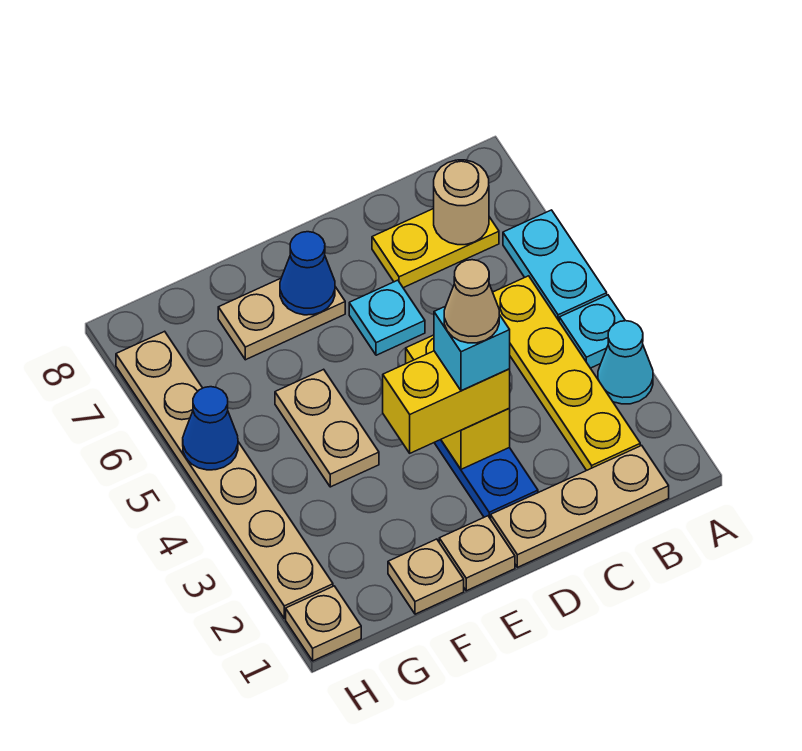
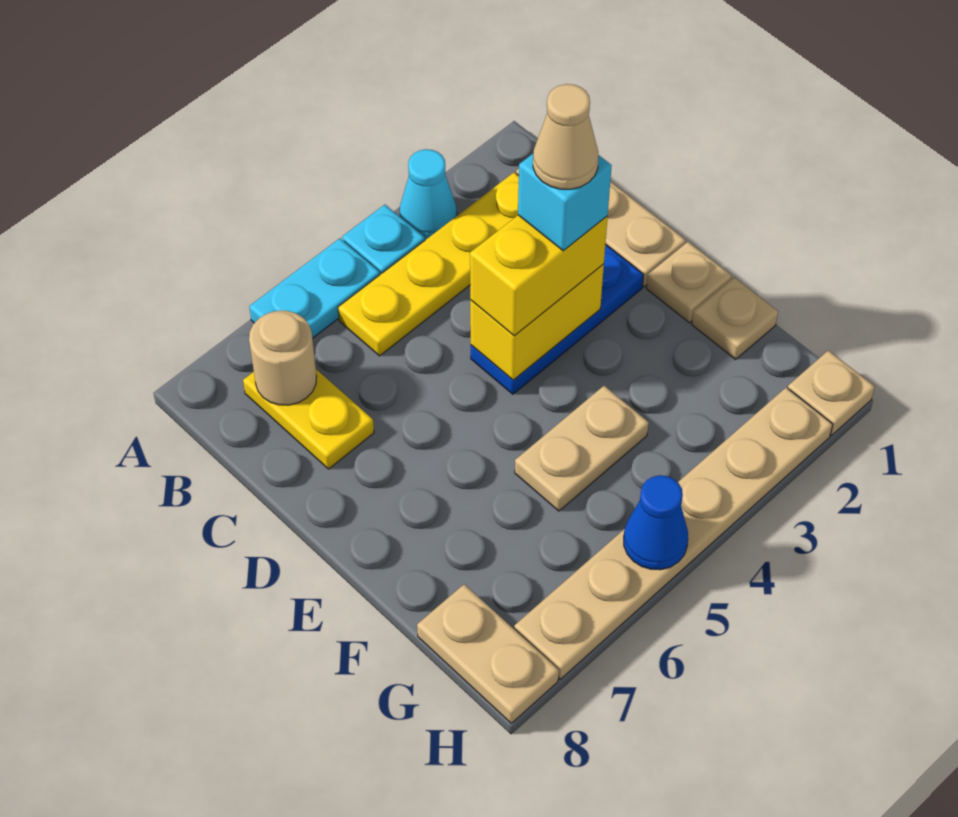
yellow brick D3:E3 level 3 -> yellow brick D3:D4 level 3
cyan plate D6 level 1 -> none
tan plate E7:F7 level 1 -> tan plate G8:H8 level 1
blue cone E7 level 2 -> none

